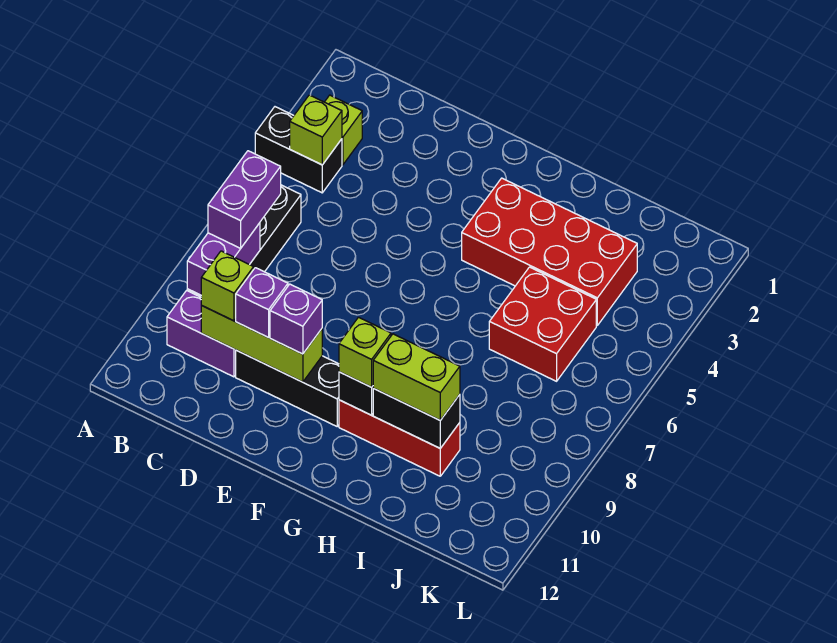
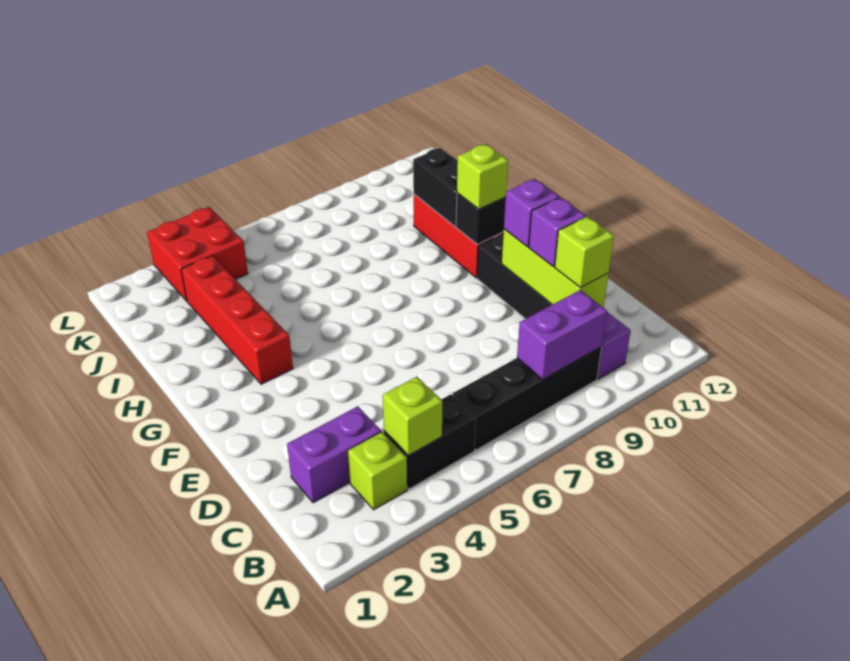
black brick A4:B4 level 1 -> black brick B4:B5 level 1
purple brick B7:B8 level 3 -> purple brick C2:C3 level 1
red brick G3:J4 level 1 -> red brick G3:J3 level 1
lime brick H10:I10 level 3 -> none
red brick I5:J6 level 1 -> red brick K3:L4 level 1

